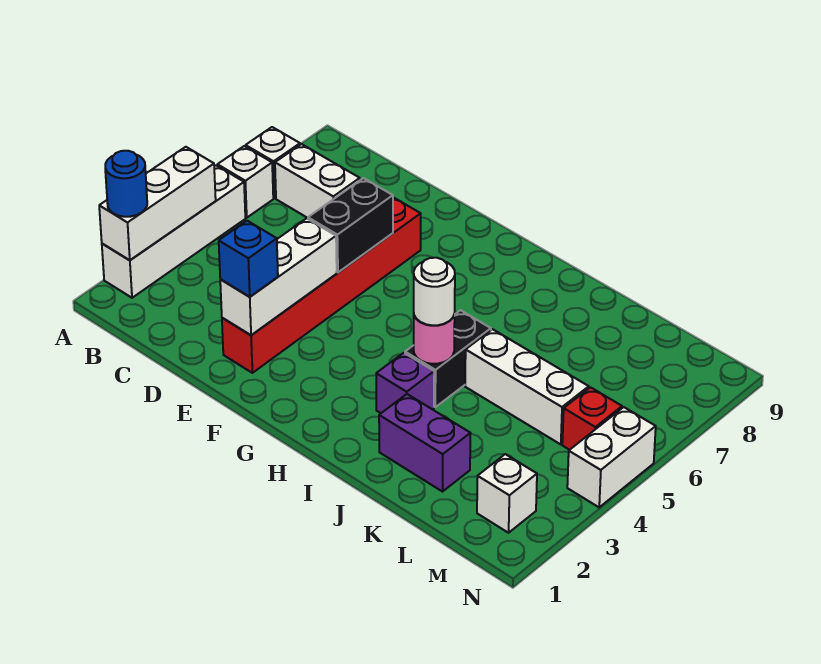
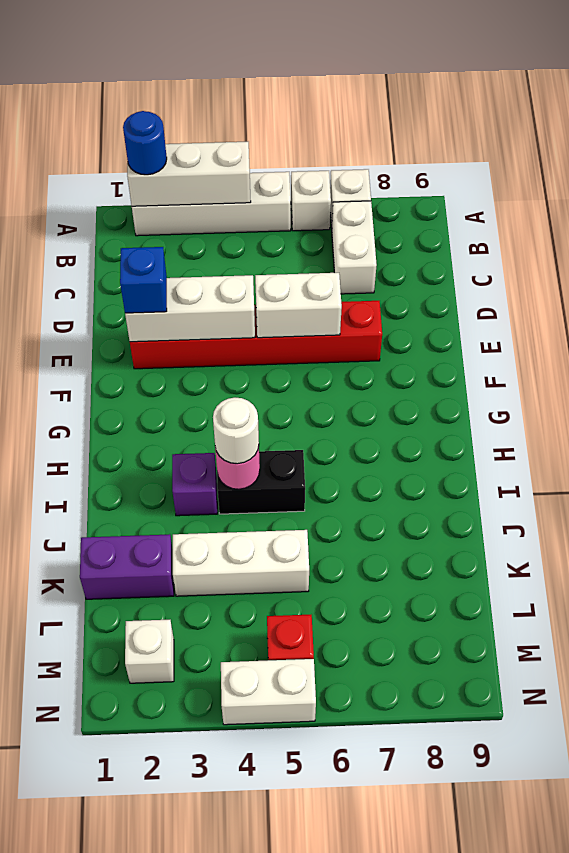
black brick E5:E6 level 2 -> white brick E5:E6 level 2
purple brick J2:K2 level 1 -> purple brick K1:K2 level 1
white brick J5:L5 level 1 -> white brick K3:K5 level 1

